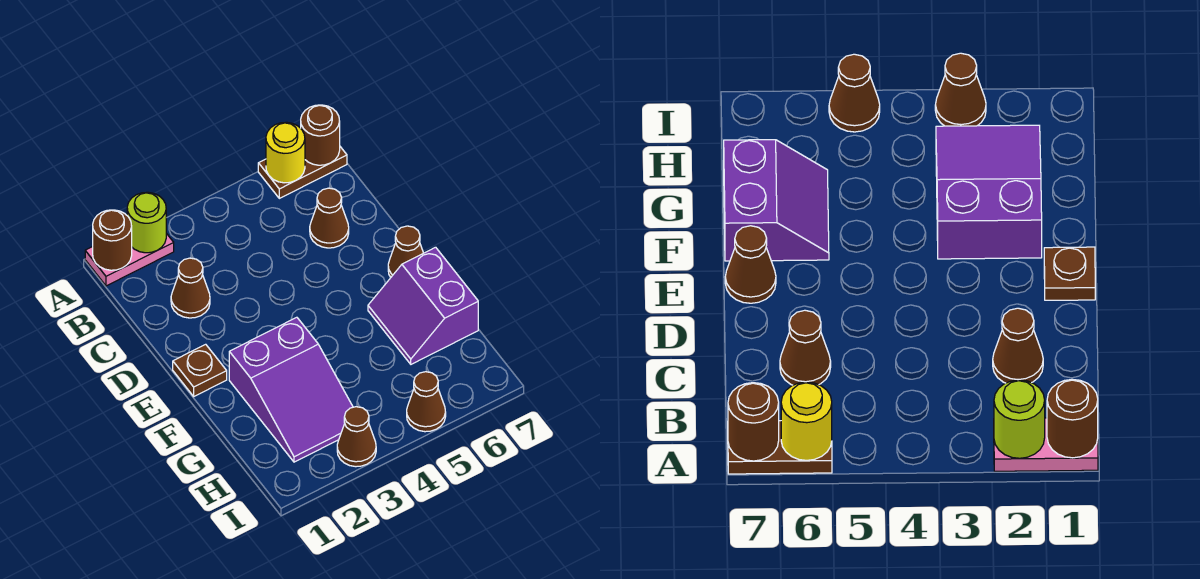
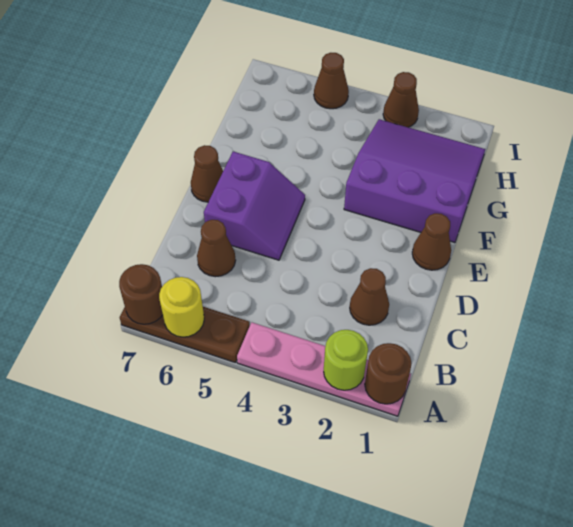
pink plate A1:A2 level 1 -> pink plate A1:A4 level 1
brown plate A6:A7 level 1 -> brown plate A5:A7 level 1
brown plate E1 level 1 -> brown cone E1 level 1
purple slope F2:H3 level 1 top F -> purple slope F1:H3 level 1 top F
purple slope F6:G7 level 1 top 7 -> purple slope D5:E6 level 1 top 6

